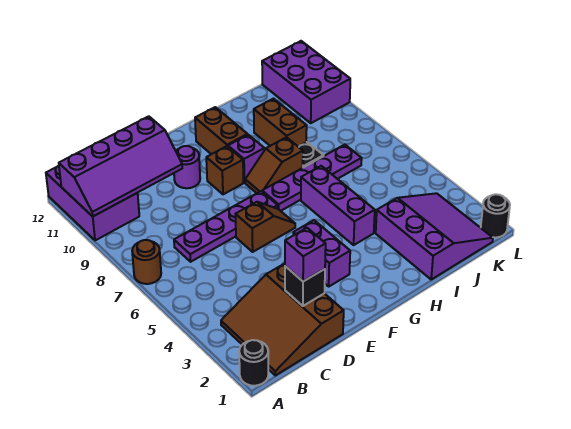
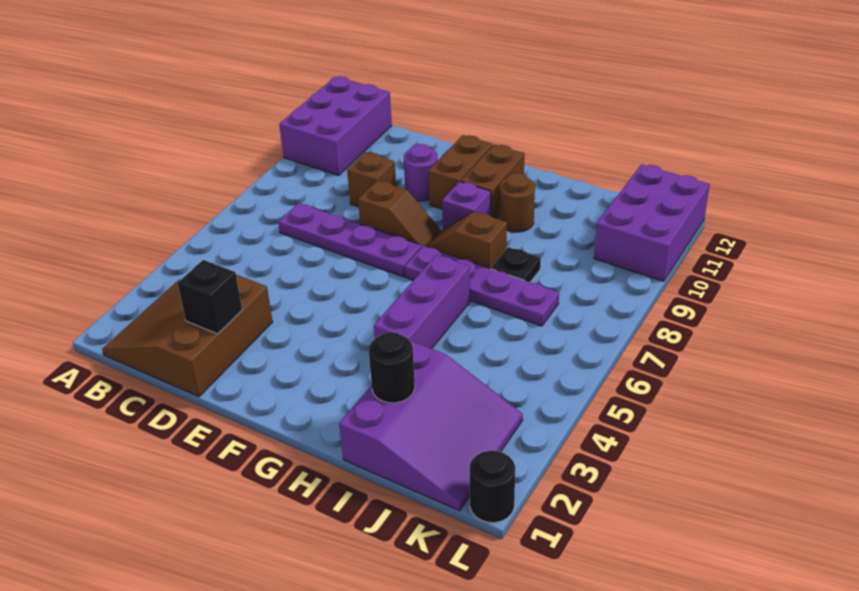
black round brick A1 level 1 -> black round brick I2 level 2
brown round brick A7 level 1 -> brown round brick H10 level 1
purple slope A10:D11 level 2 top 11 -> none
purple brick D2 level 3 -> none
brown slope E6:F6 level 1 top E -> brown slope E8:F8 level 1 top E
purple brick F3:F4 level 1 -> none
brown brick F9 level 1 -> brown brick D9 level 1
brown brick I9:I10 level 1 -> brown brick F10:F11 level 1

